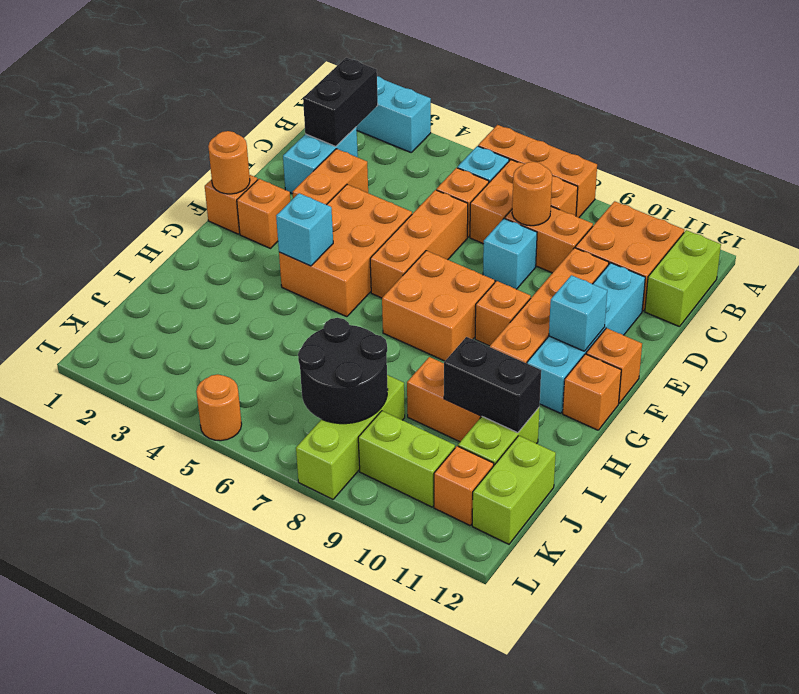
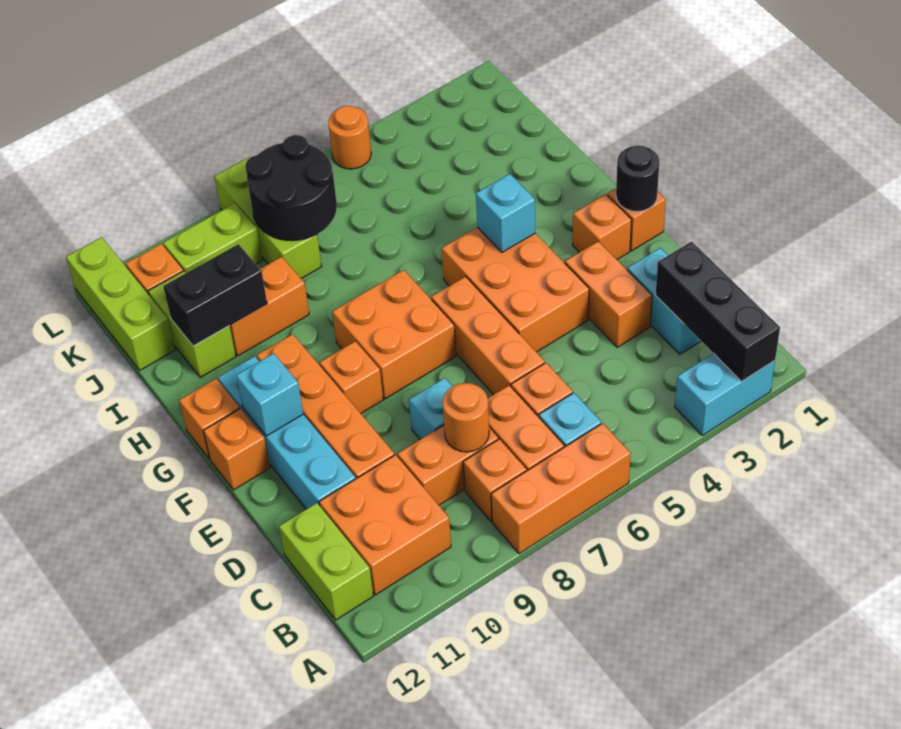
black brick B2:C2 level 2 -> black brick A2:C2 level 2
orange round brick F1 level 2 -> black round brick F1 level 2
lime brick J12:K12 level 1 -> lime brick J12:L12 level 1

